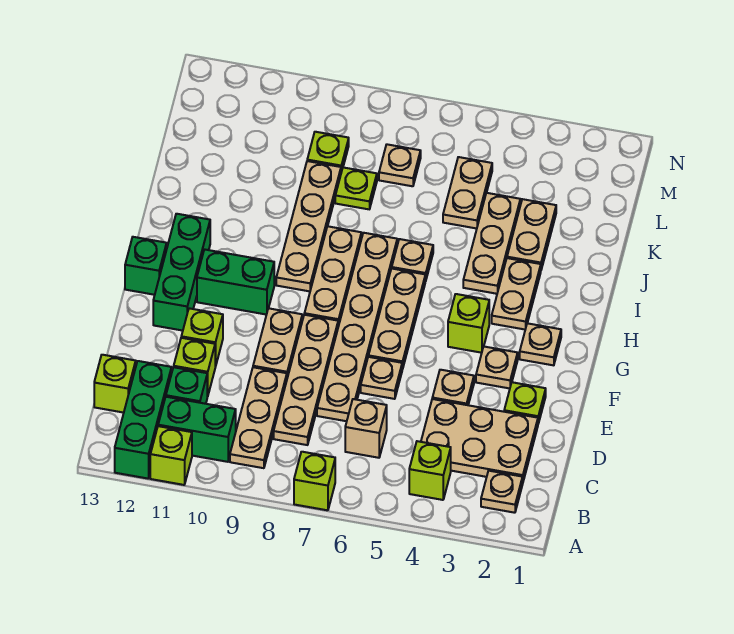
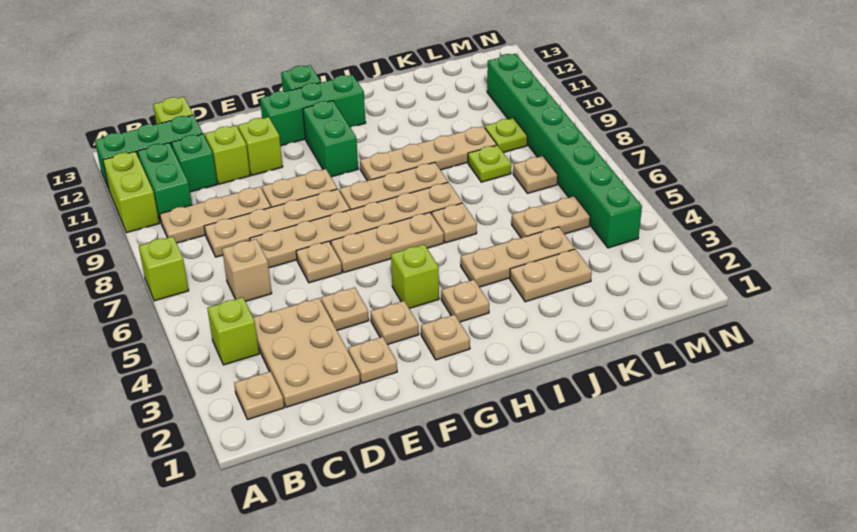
lime brick A11 level 1 -> lime brick A10:A11 level 1
lime plate E2 level 1 -> tan plate E2 level 1
tan plate H3:I3 level 1 -> tan plate H3 level 1
none -> green brick M4:M11 level 1

